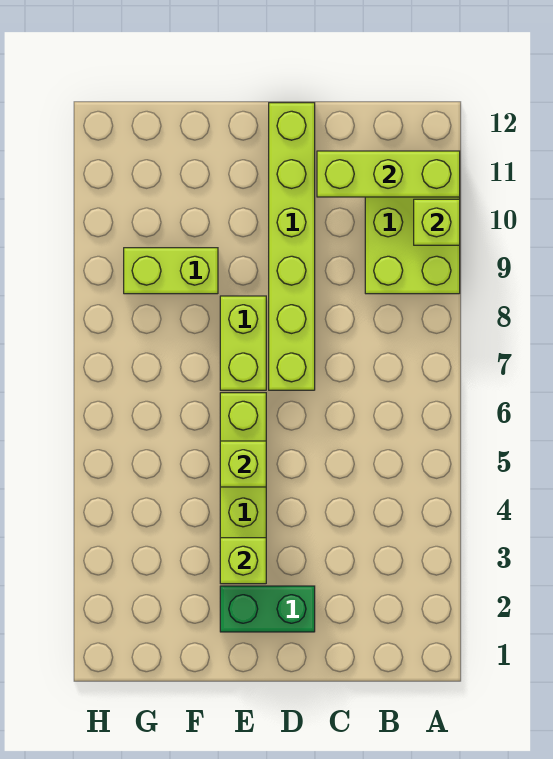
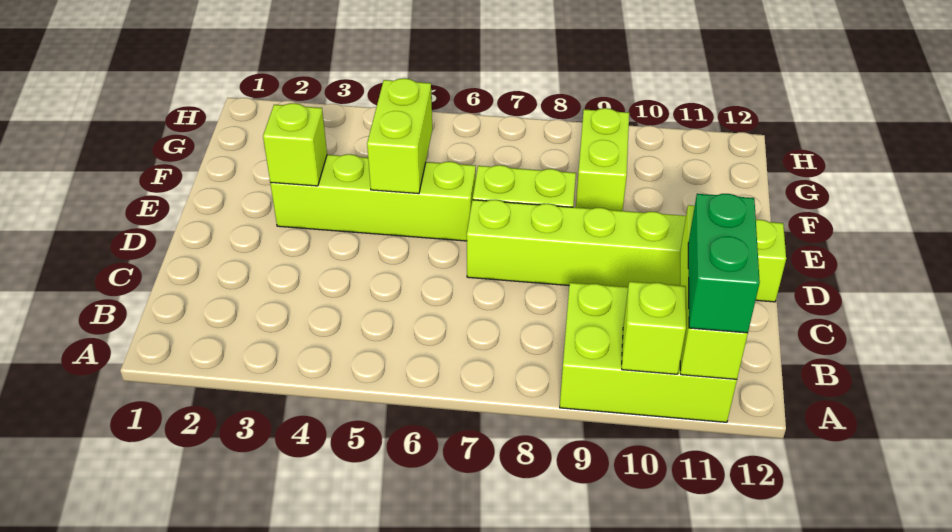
green brick D2:E2 level 1 -> green brick A11:B11 level 3
lime brick E5 level 2 -> lime brick E5:F5 level 2

